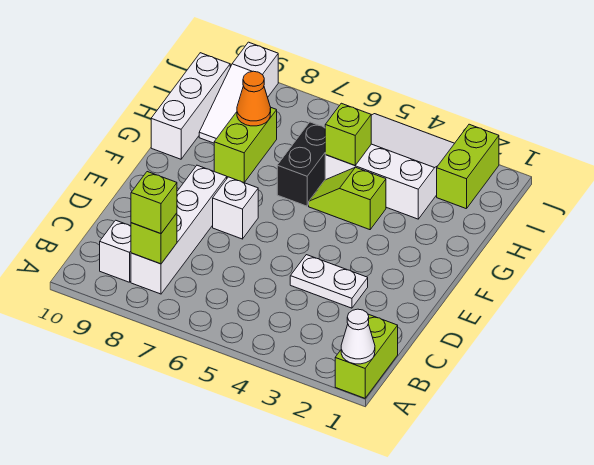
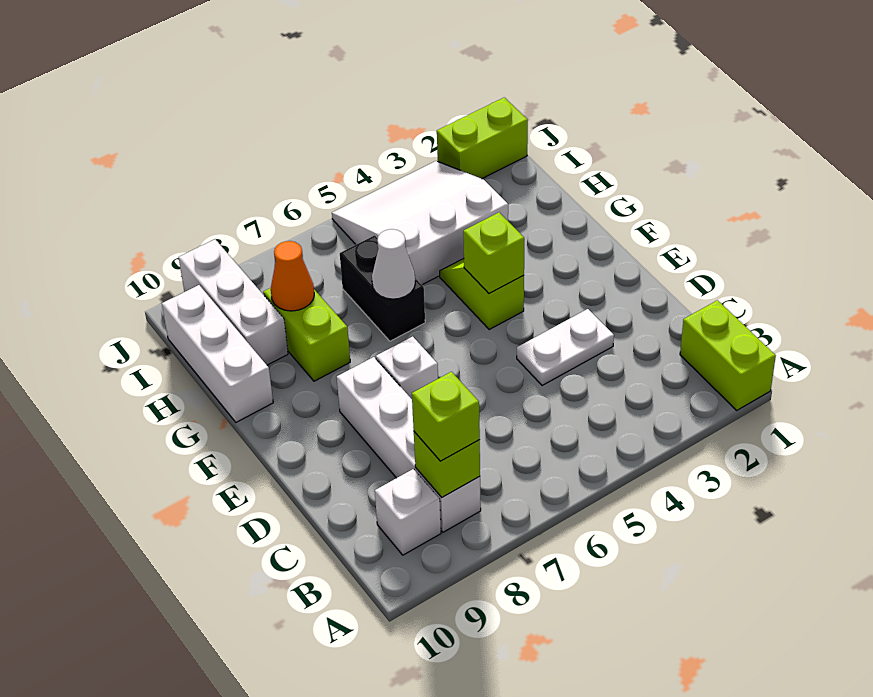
white cone A1 level 2 -> white cone G6 level 2
lime slope G4:G5 level 1 top 4 -> lime slope F4:G4 level 1 top F
lime brick H5 level 2 -> lime brick F4 level 2
white slope H9:J9 level 1 top J -> white brick H9:J9 level 1
lime brick I2:J2 level 1 -> lime brick J1:J2 level 1

